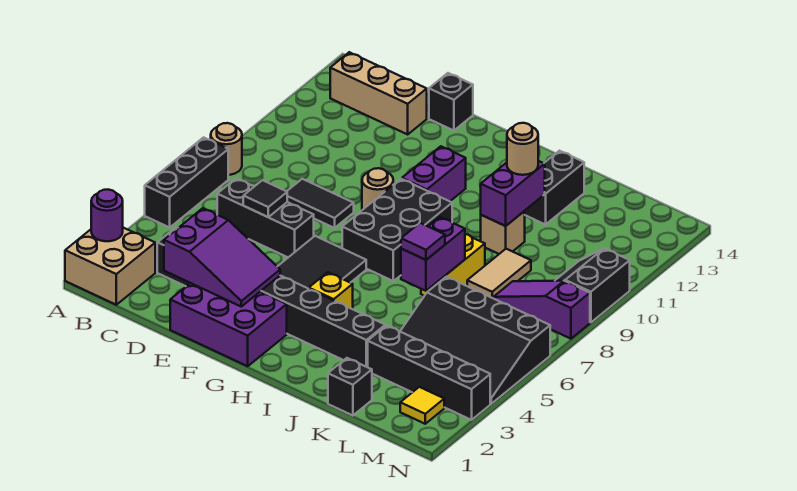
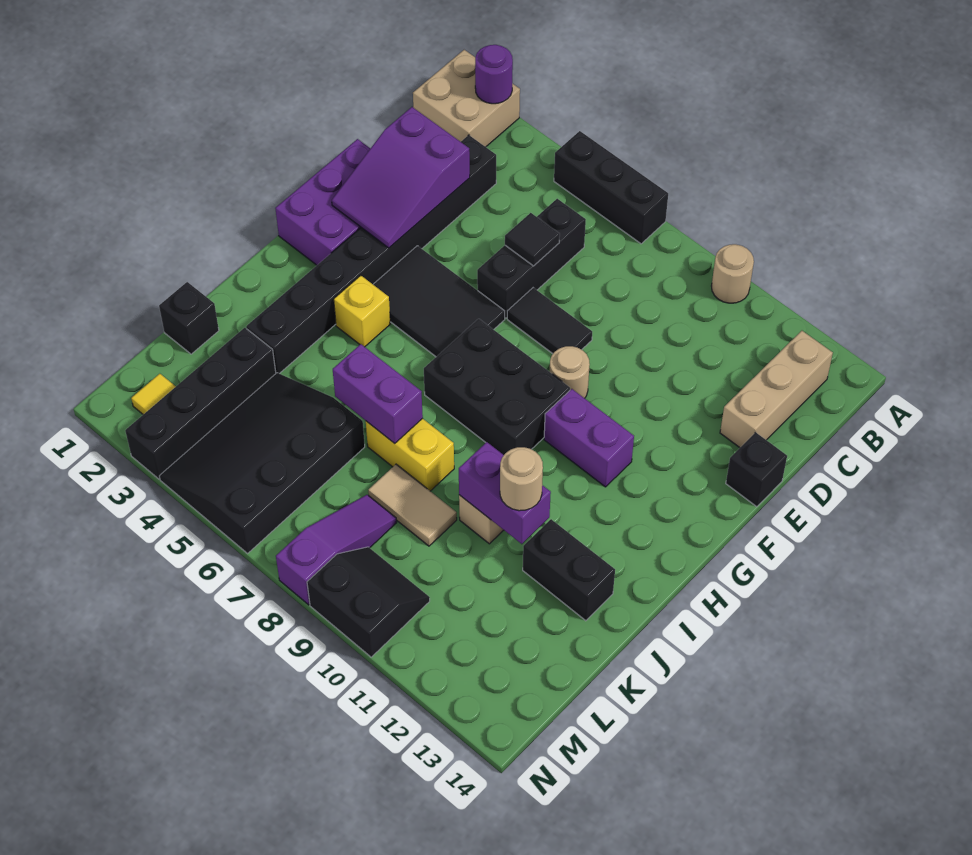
tan round brick A8 level 1 -> tan round brick A10 level 1
black tile D8:E8 level 1 -> black tile E7:E8 level 1
purple tile J6 level 3 -> none

